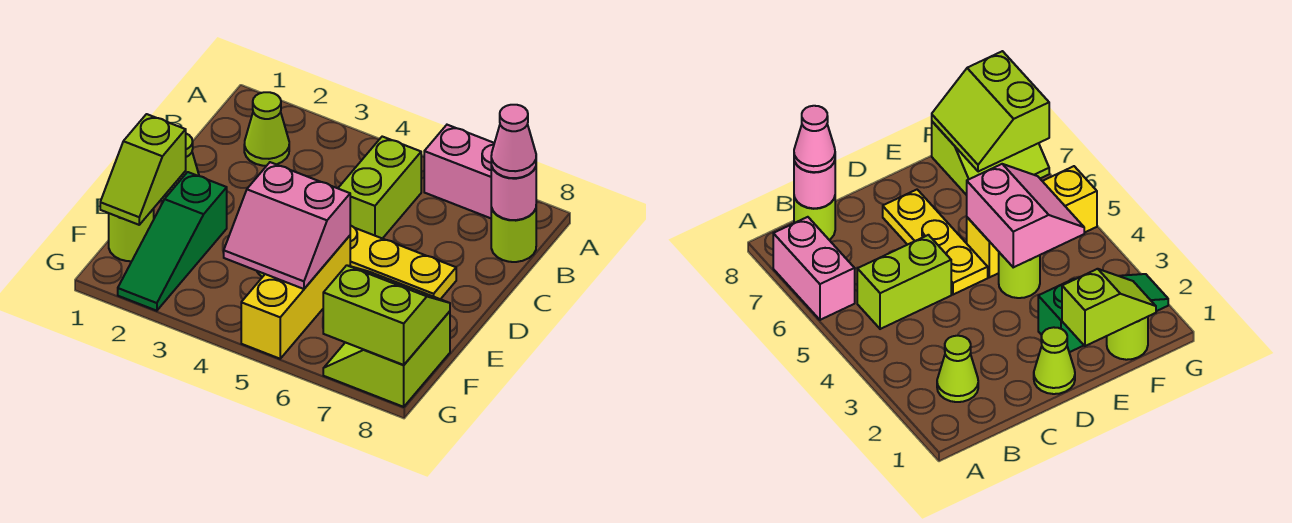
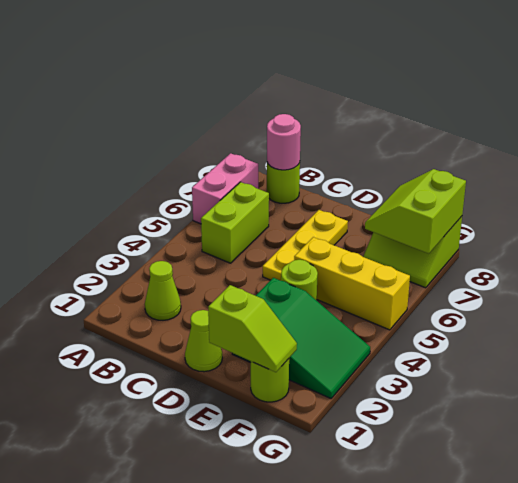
lime brick B5:C5 level 1 -> lime brick B5:B6 level 1
pink cone B8 level 3 -> none
green slope E2:G2 level 1 top E -> green slope E2:G3 level 1 top E
pink slope E4:F5 level 2 top E -> none

